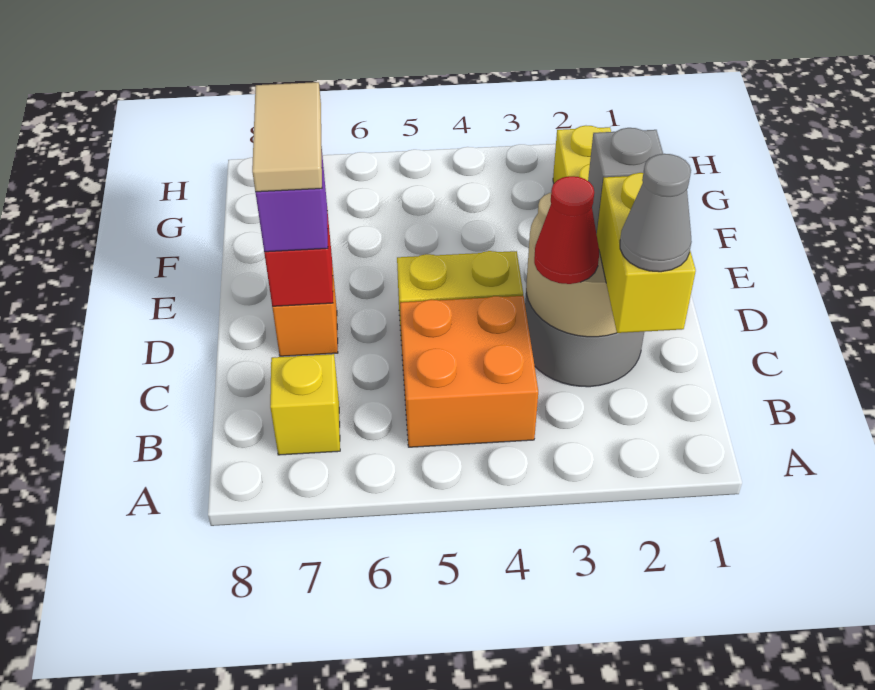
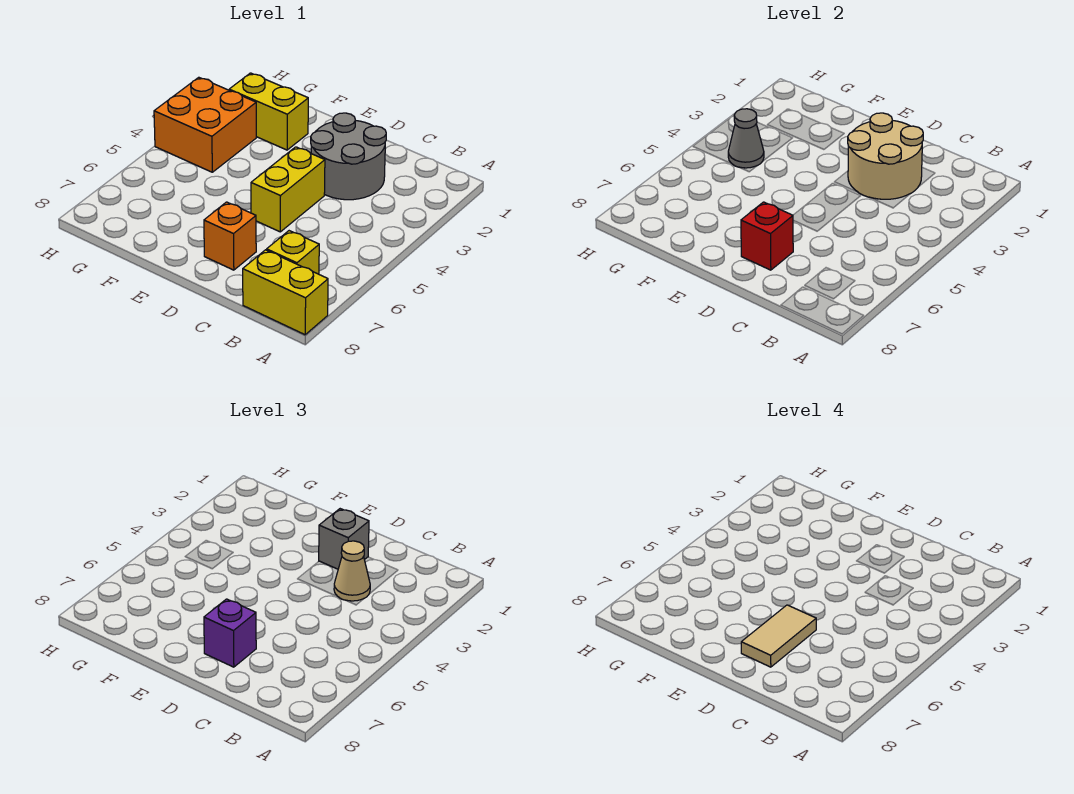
yellow brick B2:C2 level 3 -> yellow brick A8:B8 level 1
grey cone B2 level 4 -> grey cone G4 level 2
orange brick B4:C5 level 1 -> orange brick G3:H4 level 1
red cone C3 level 3 -> tan cone C3 level 3
tan tile D7:E7 level 4 -> tan tile D6:D7 level 4

